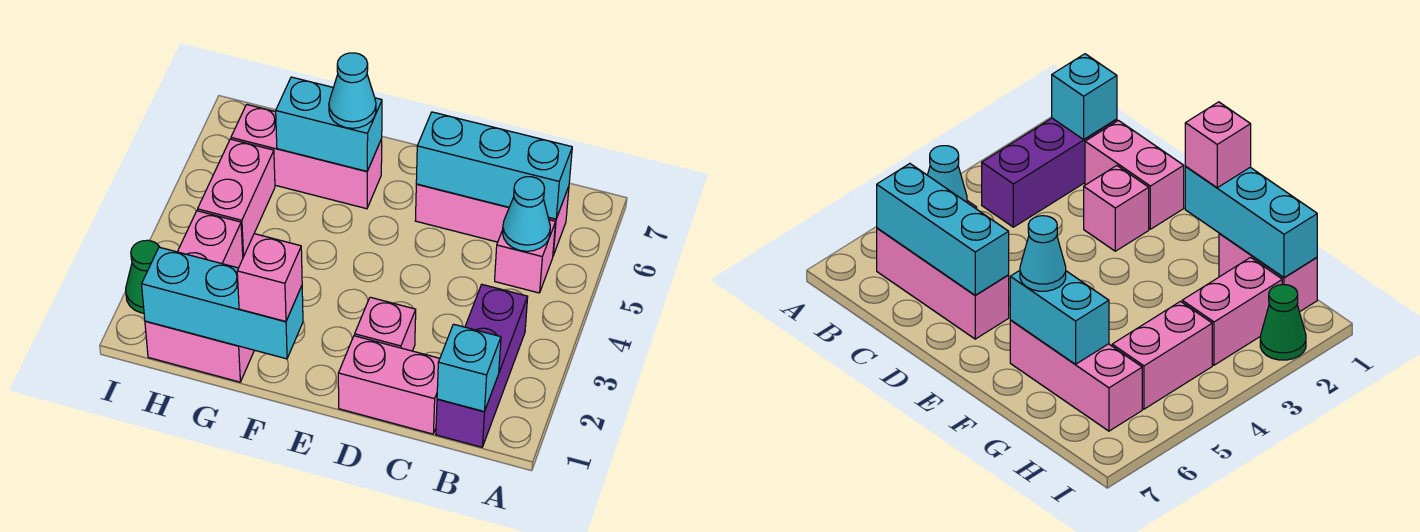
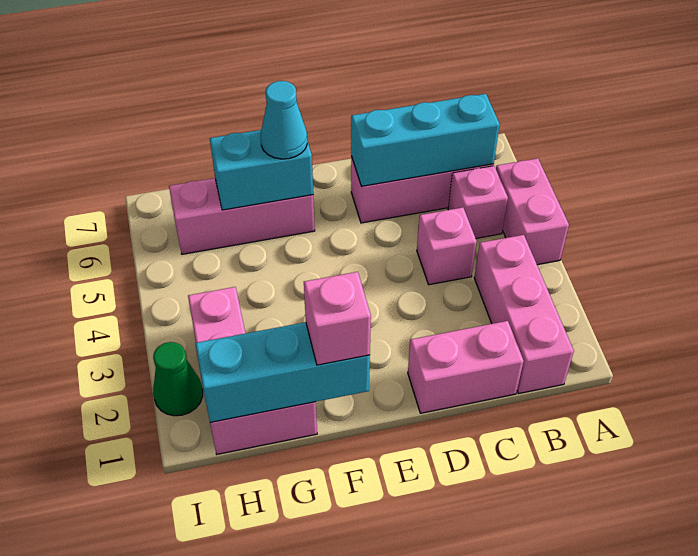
purple brick B1:B3 level 1 -> pink brick B1:B3 level 1
cyan brick B1 level 2 -> none
cyan cone B5 level 2 -> none
pink brick D2 level 1 -> pink brick C4 level 1
pink brick H4:H5 level 1 -> pink brick A4:A5 level 1

